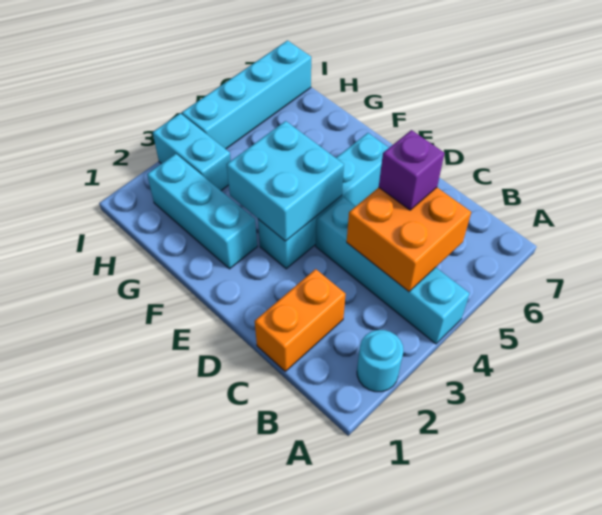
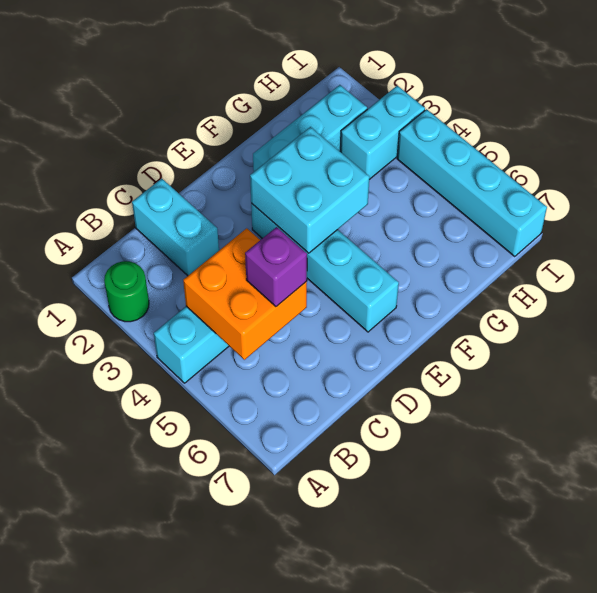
cyan round brick A2 level 1 -> green round brick A2 level 1
orange brick C1:C2 level 1 -> cyan brick C1:C2 level 1

